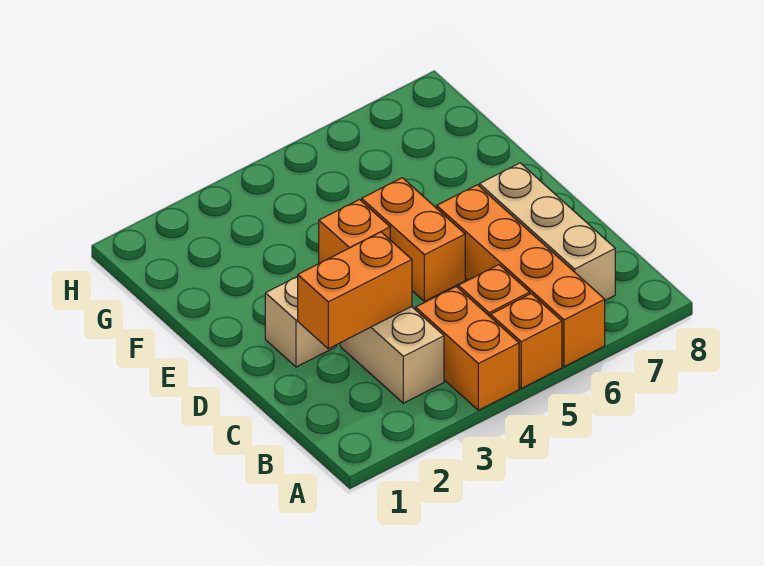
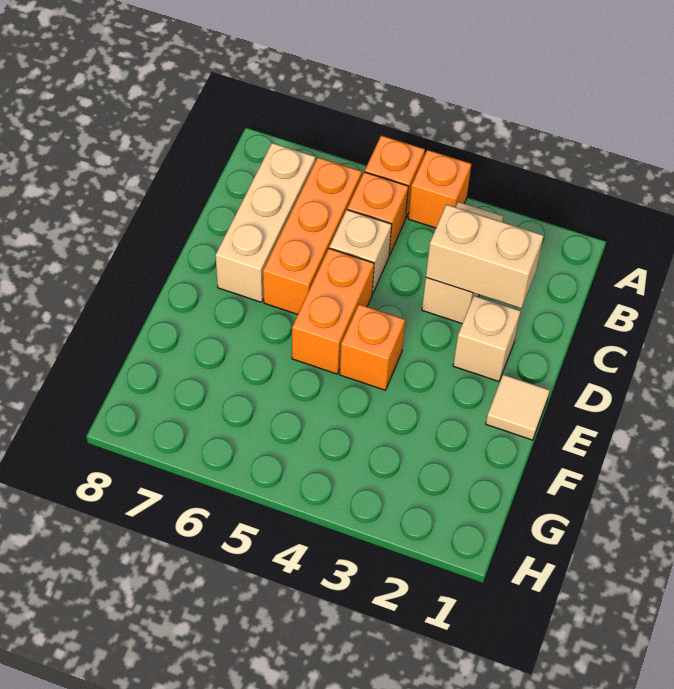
orange brick A4:B4 level 1 -> orange brick A4 level 1
orange brick A6:D6 level 1 -> orange brick B6:D6 level 1
orange brick C2:C3 level 2 -> tan brick C2:C3 level 2
none -> tan brick C5 level 1
none -> tan tile E1 level 1

